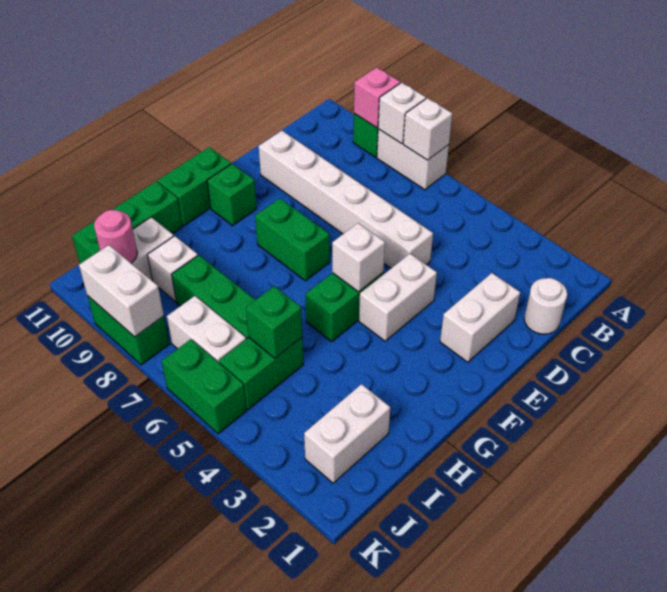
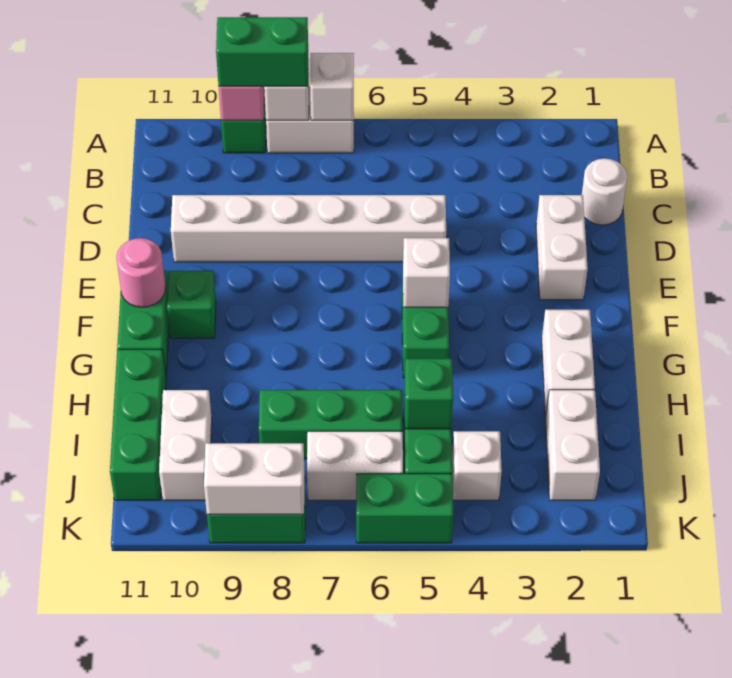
white brick E4:F4 level 1 -> white brick G2:H2 level 1
green brick F7:F8 level 1 -> green brick A8:A9 level 3
white brick I9 level 1 -> white brick J4 level 1
pink round brick J10 level 2 -> pink round brick F11 level 2

